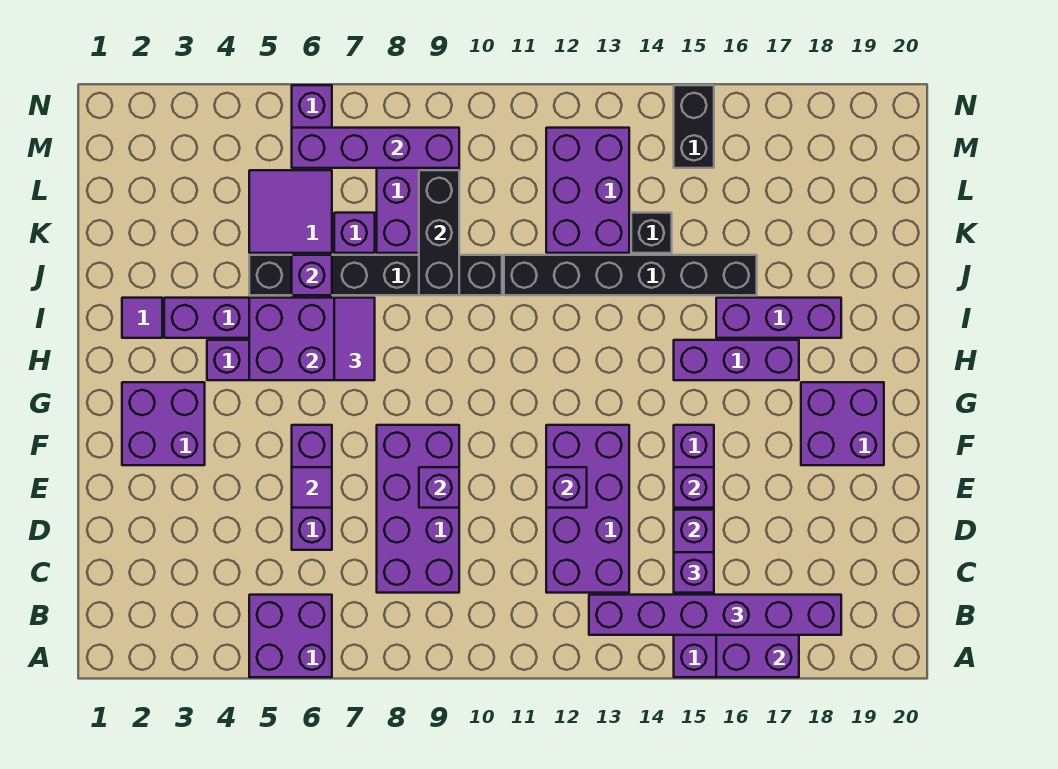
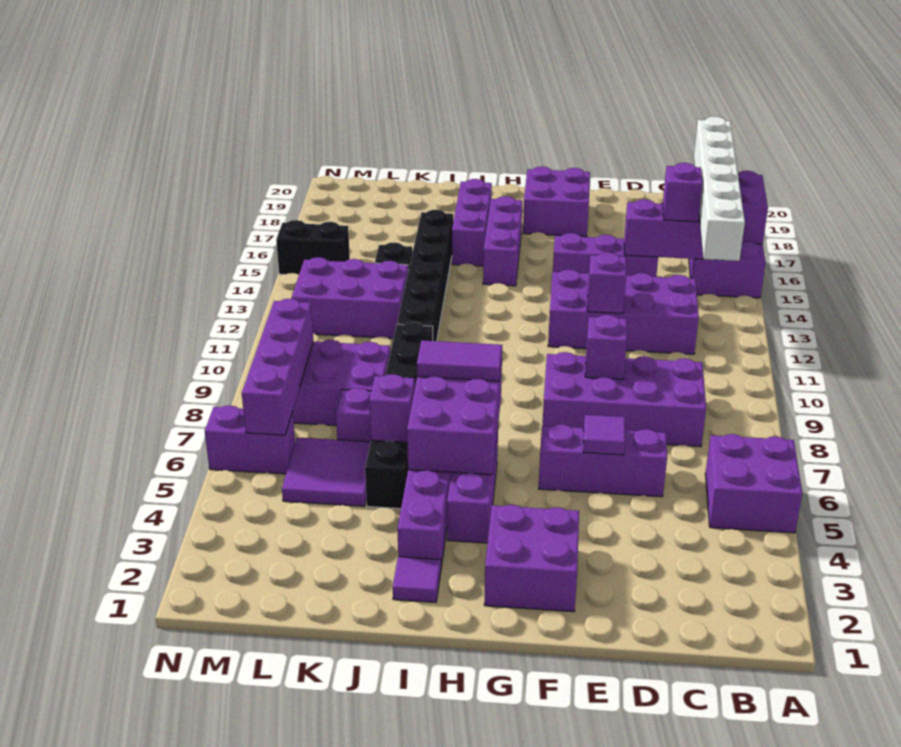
purple brick B13:B18 level 3 -> white brick B13:B18 level 3
purple brick E15 level 2 -> none
black brick J9:L9 level 2 -> none

